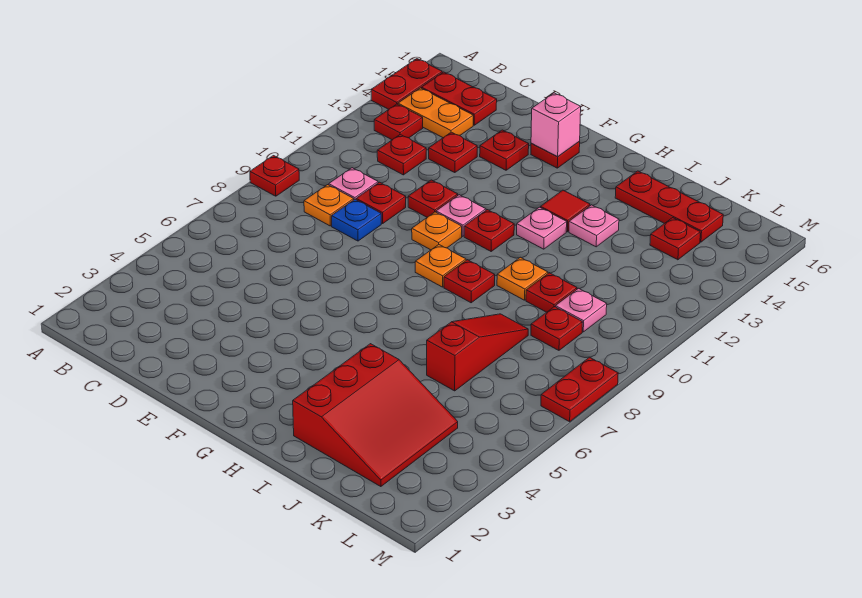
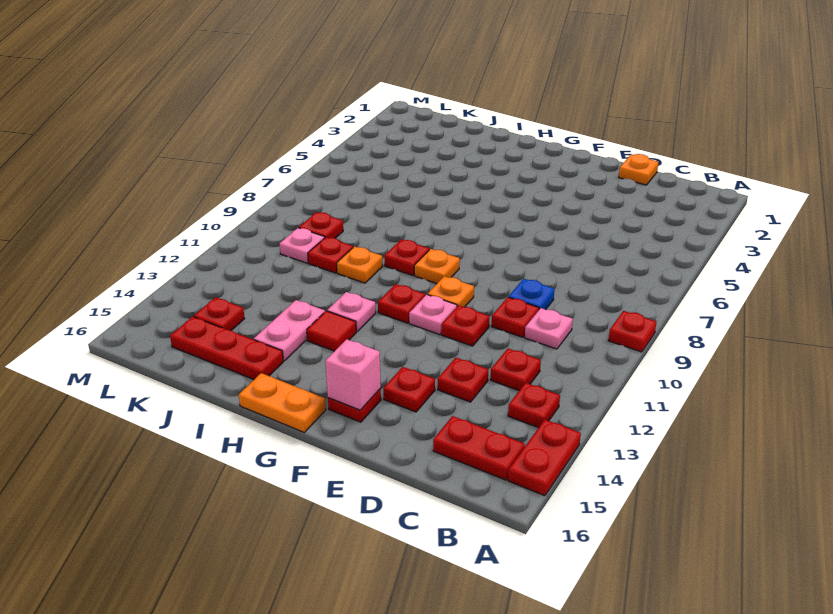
orange plate B14:C14 level 1 -> orange plate G16:H16 level 1
orange plate C9 level 1 -> orange plate D1 level 1
red slope I2:K4 level 1 top I -> none
pink plate I13 level 1 -> pink plate I13:I14 level 1
red slope J6:J8 level 1 top 6 -> none
red plate M7:M8 level 1 -> none

